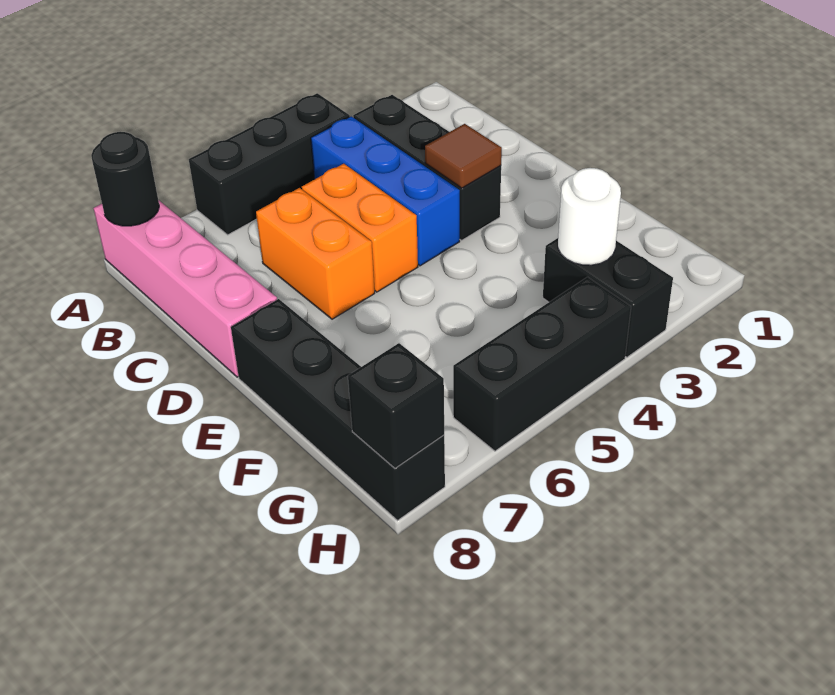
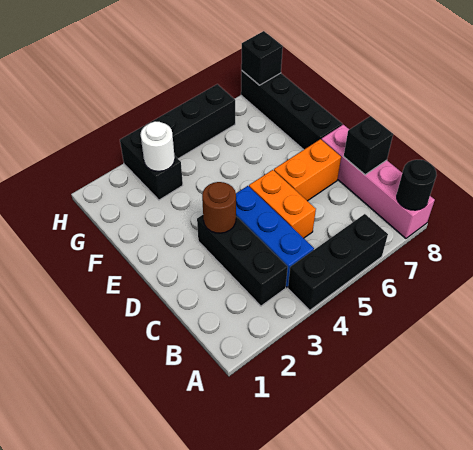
orange brick C6:D6 level 1 -> orange brick D6:D7 level 1
none -> black brick C8 level 2
brown tile D3 level 2 -> brown round brick D3 level 2

